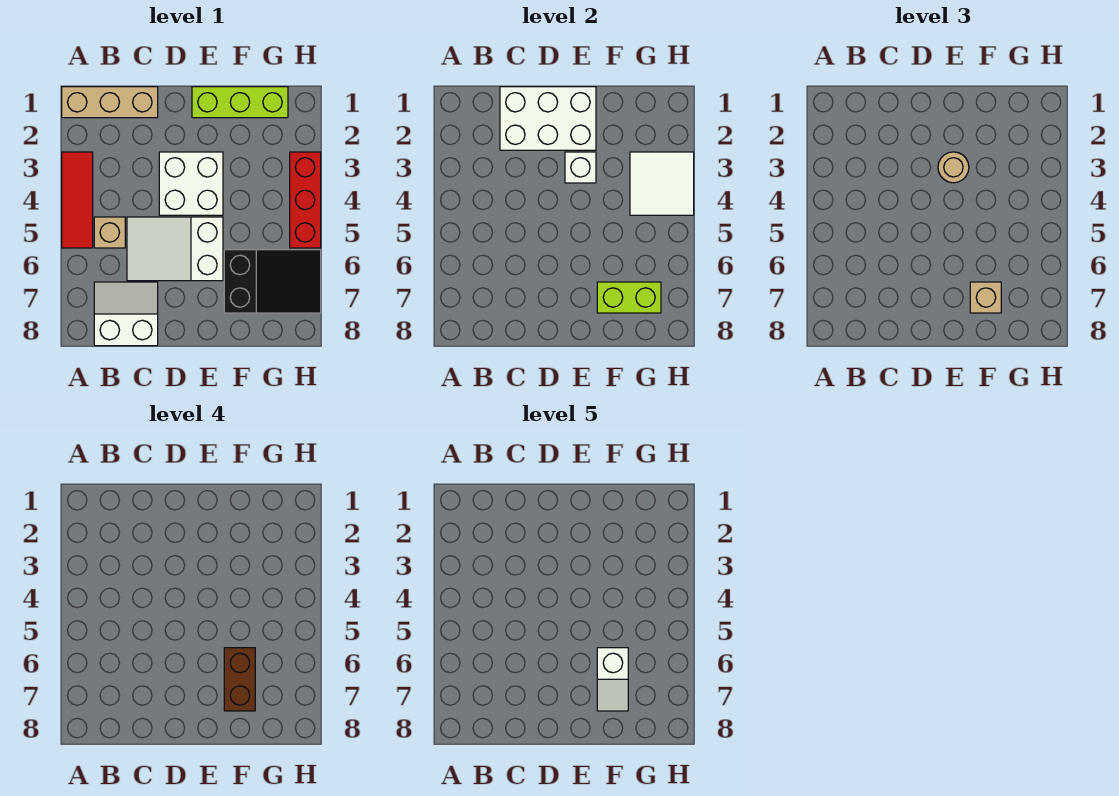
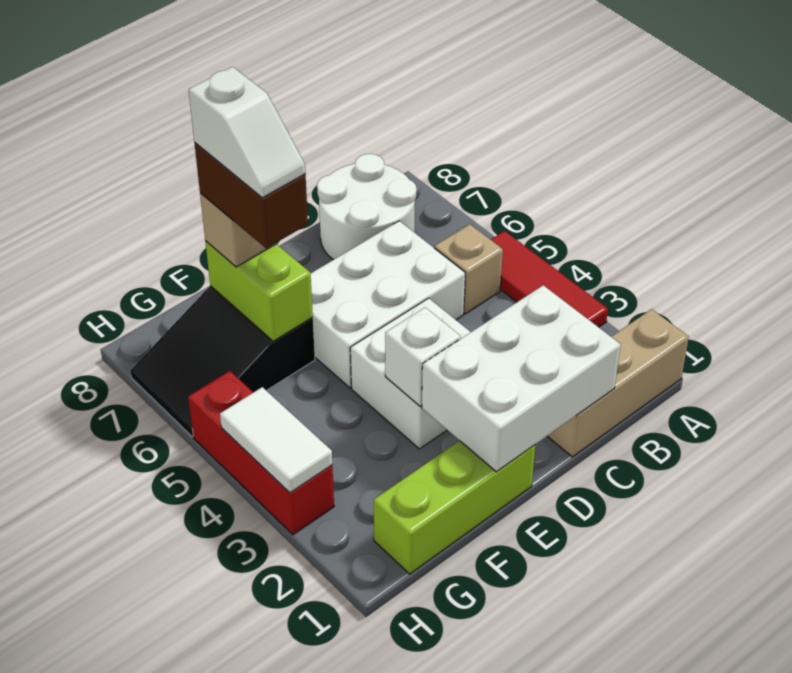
white slope B7:C8 level 1 top 8 -> white round brick B7:C8 level 1
white slope C5:E6 level 1 top E -> white brick C5:E6 level 1
tan round brick E3 level 3 -> none
white slope F6:F7 level 5 top 6 -> white slope F6:F7 level 5 top 7
lime brick F7:G7 level 2 -> lime brick F6:F7 level 2
white tile G3:H4 level 2 -> white tile H3:H4 level 2

